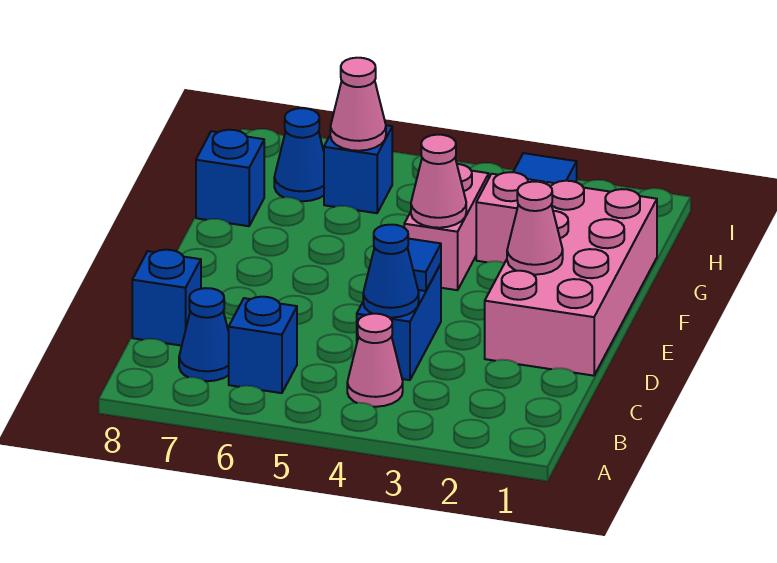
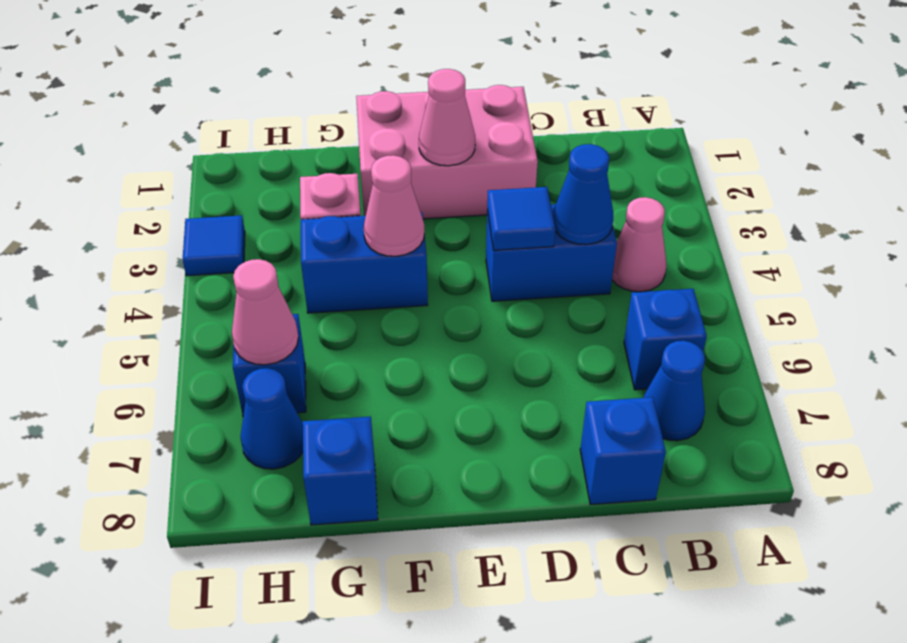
pink brick D1:G2 level 1 -> pink brick D1:F2 level 1
pink brick F4:G4 level 1 -> blue brick F4:G4 level 1

